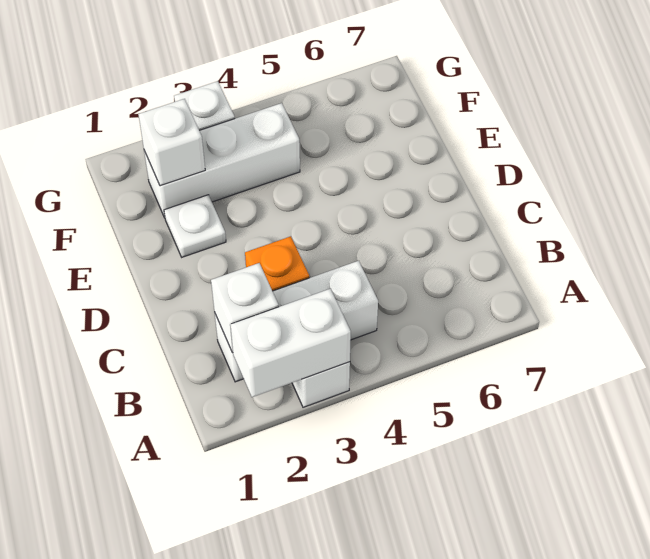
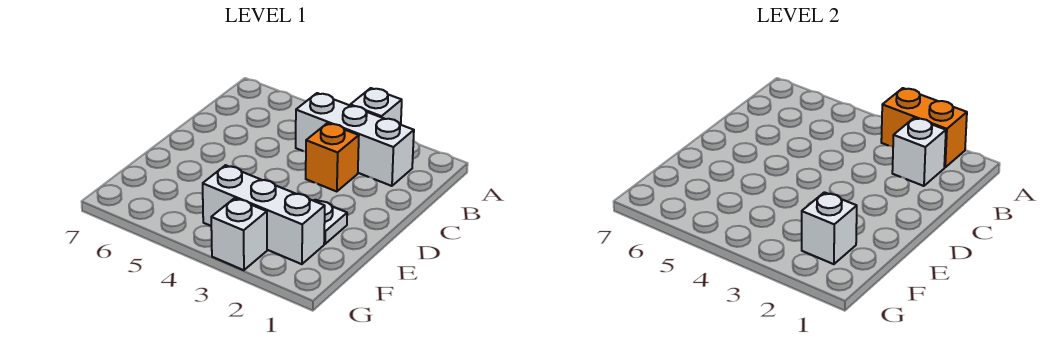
white brick A2:A3 level 2 -> orange brick A2:A3 level 2

